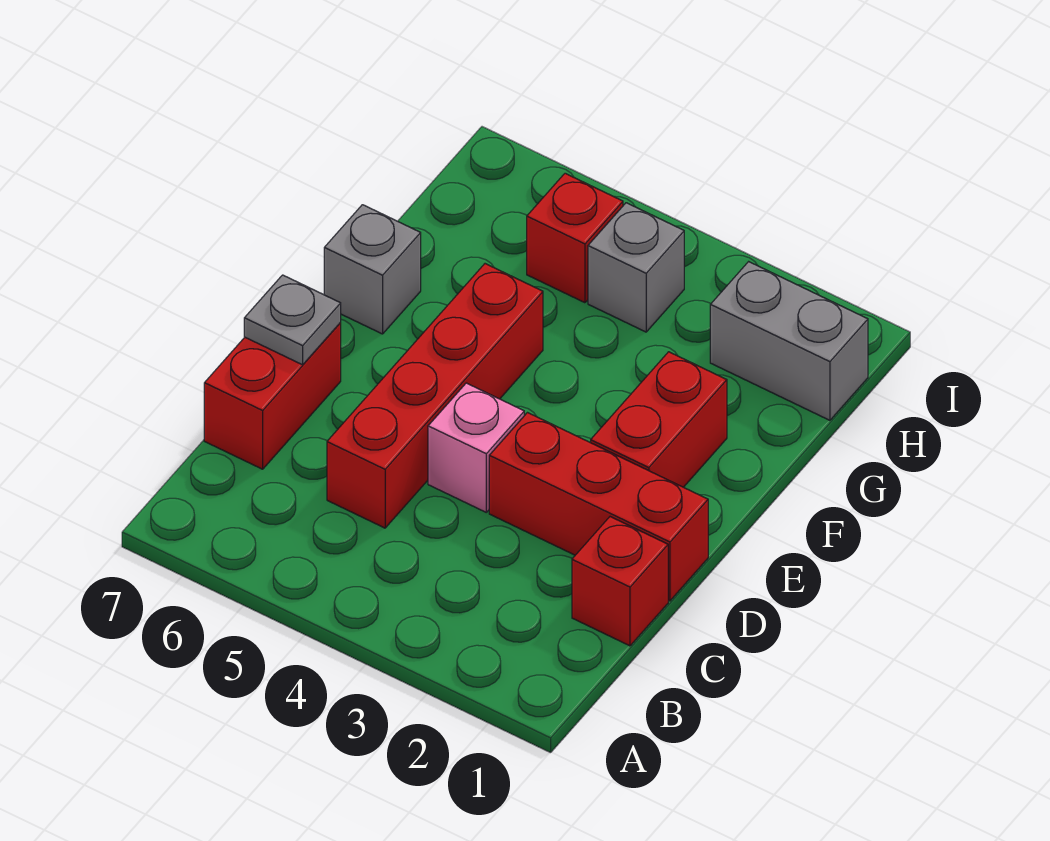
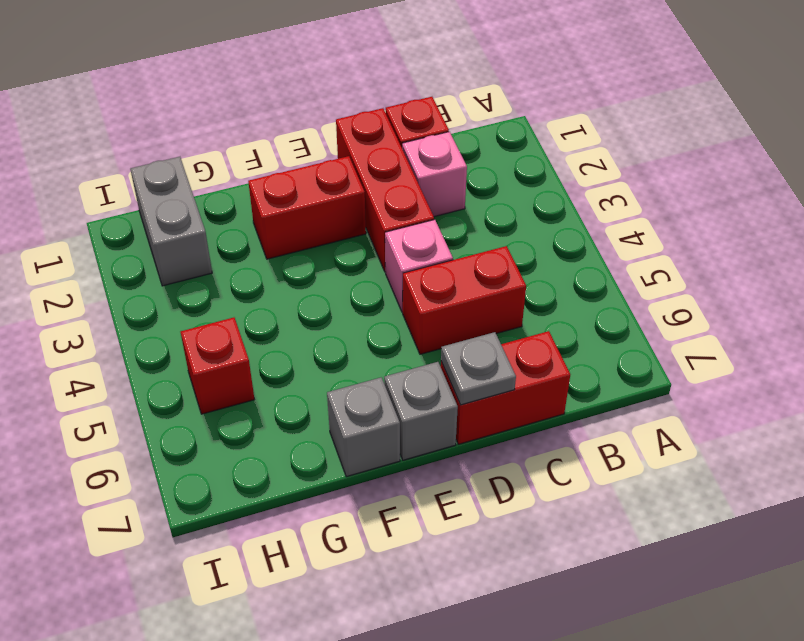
none -> pink brick C2 level 1
red brick C5:F5 level 1 -> red brick C5:D5 level 1
grey brick H4 level 1 -> grey brick E7 level 1

